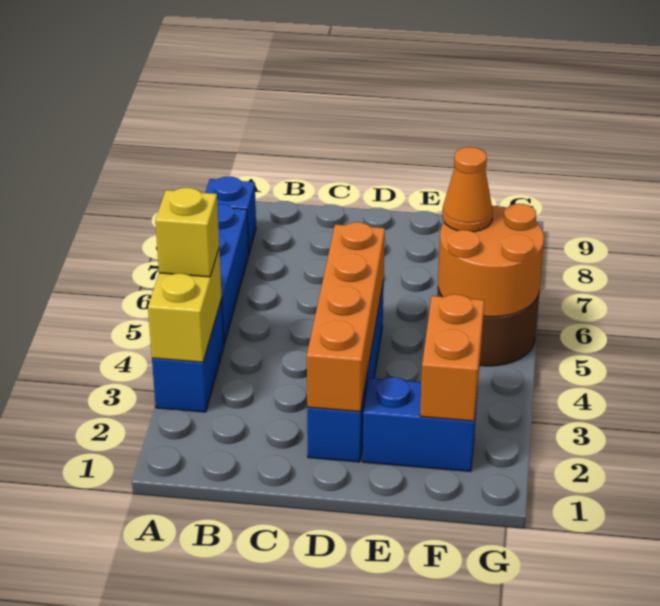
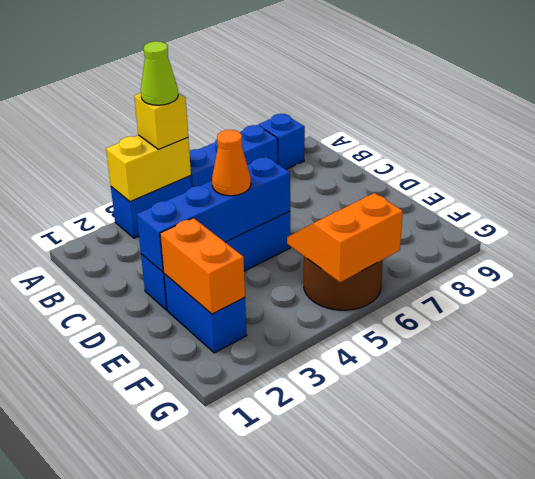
none -> lime cone A4 level 4
orange brick D2:D5 level 2 -> blue brick D2:D5 level 2
orange brick F2:F3 level 2 -> orange brick E2:F2 level 2
orange round brick F5:G6 level 2 -> orange slope F5:G6 level 2 top G
orange cone F6 level 3 -> orange cone D4 level 3

